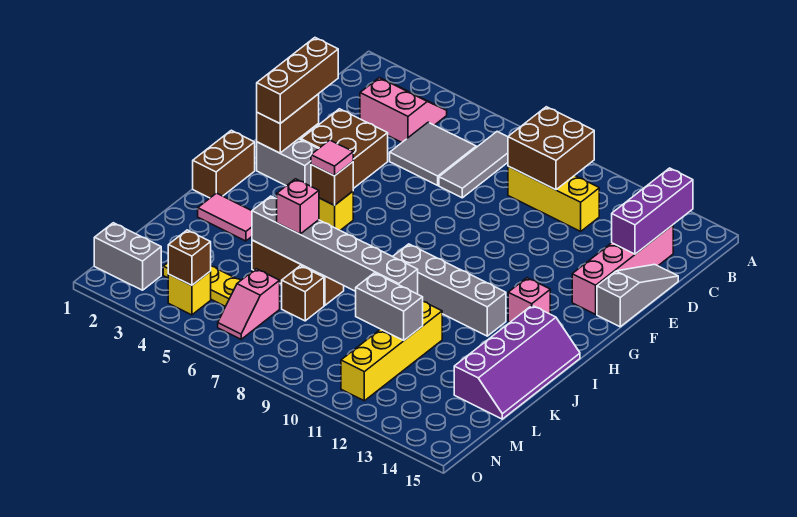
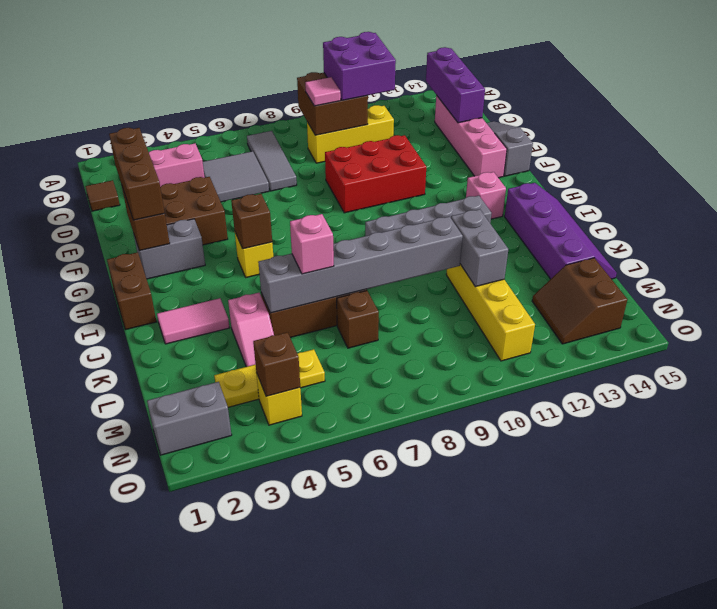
none -> purple brick B10:C11 level 3
none -> brown tile C1 level 1
none -> red brick E9:F11 level 1
pink tile H5 level 3 -> pink tile C9 level 3
grey brick L10:L11 level 2 -> grey brick K11:L11 level 2
pink slope M6:N6 level 1 top M -> pink slope K4:L4 level 1 top K
none -> brown slope M13:N14 level 1 top 14

